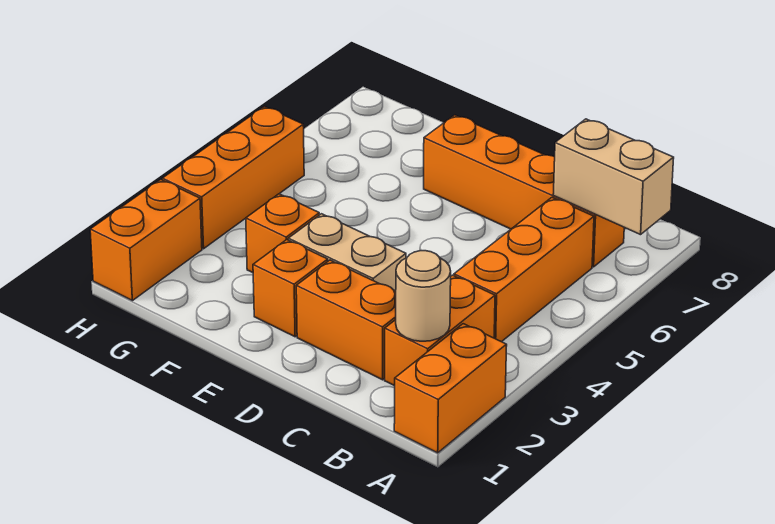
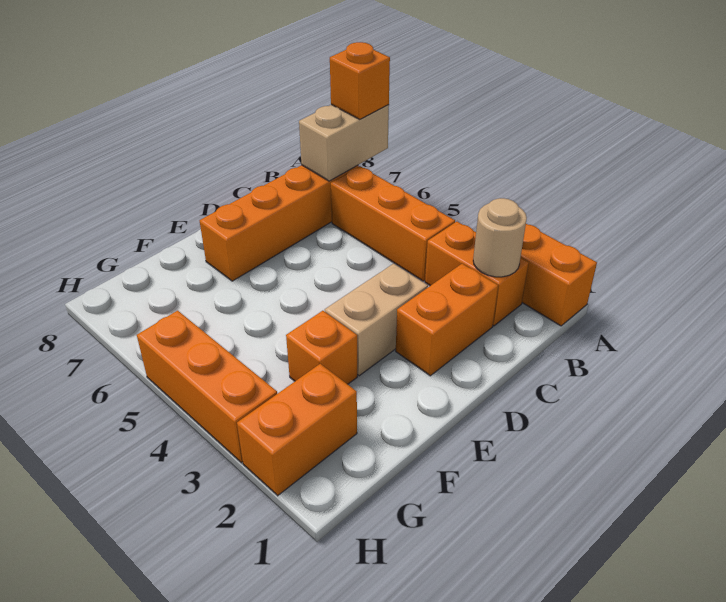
orange brick E2 level 1 -> orange brick A7 level 3
orange brick H1:H2 level 1 -> orange brick G2:H2 level 1

